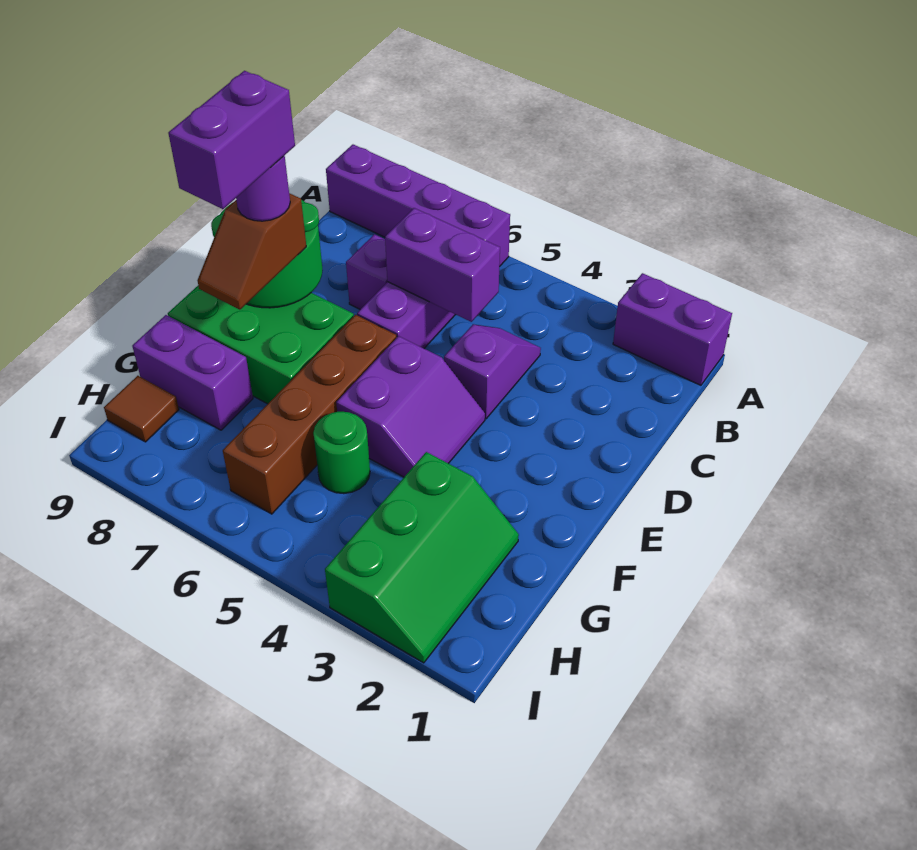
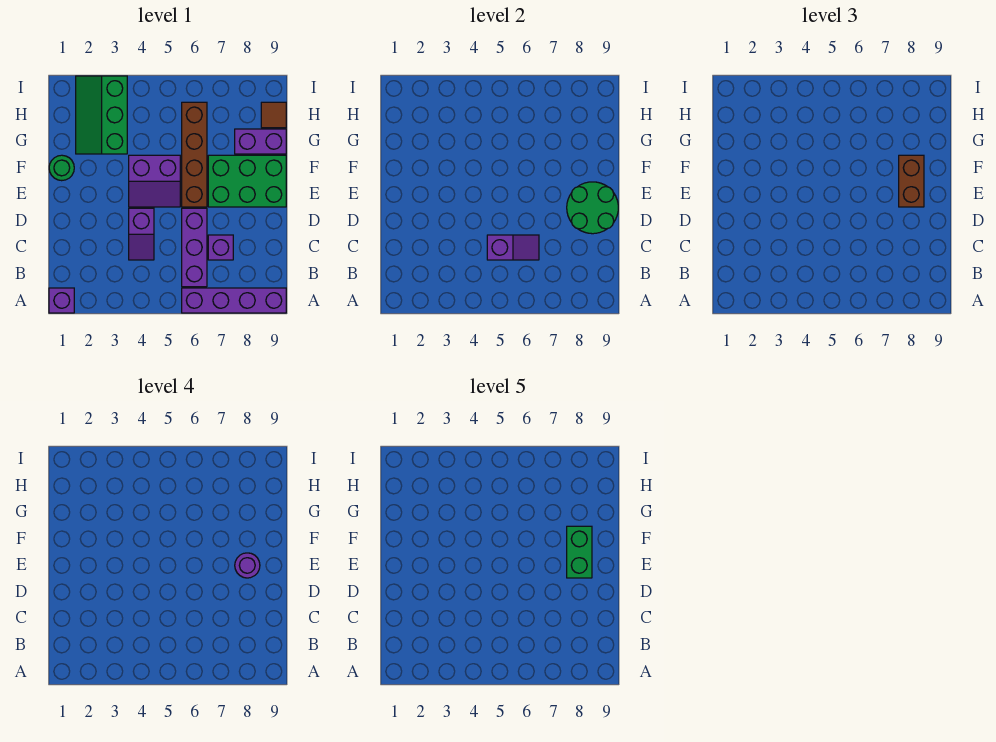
purple brick A1:A2 level 1 -> purple brick A1 level 1
purple brick C5:C6 level 2 -> purple slope C5:C6 level 2 top 5
purple slope E4:F5 level 1 top 5 -> purple slope E4:F5 level 1 top F
brown slope E8:F8 level 3 top E -> brown brick E8:F8 level 3
purple brick E8:F8 level 5 -> green brick E8:F8 level 5
green round brick G5 level 1 -> green round brick F1 level 1

